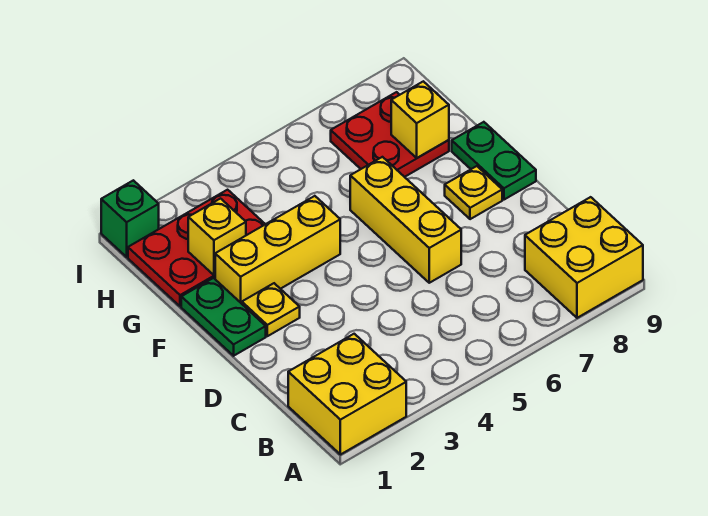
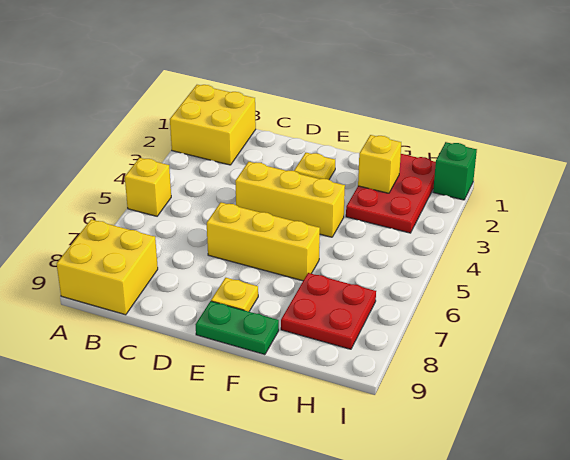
green plate E1:F1 level 1 -> none
yellow brick F2:F4 level 1 -> yellow brick D4:F4 level 1
yellow brick G8 level 2 -> yellow brick A5 level 1

